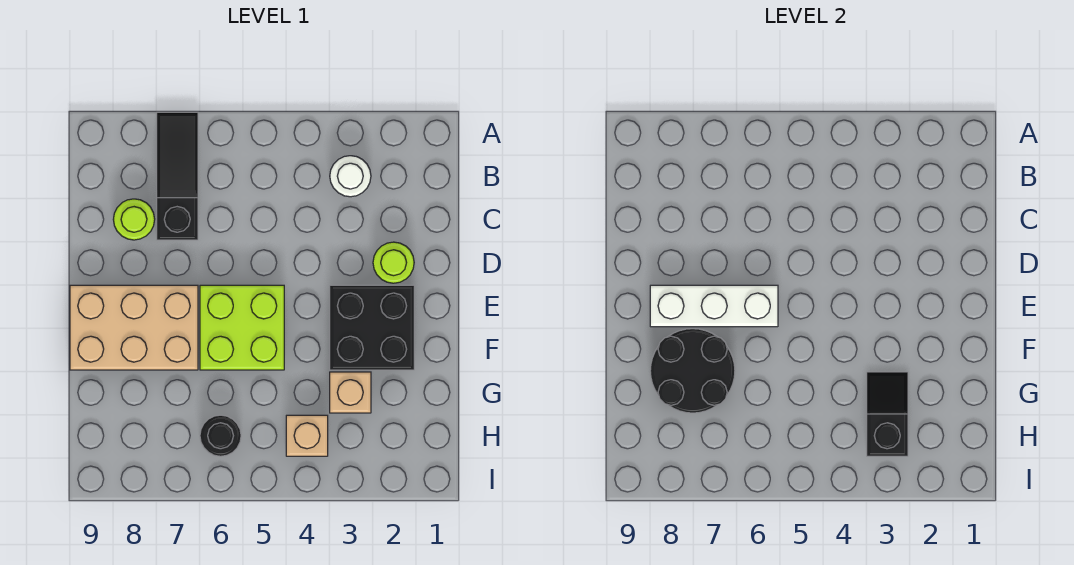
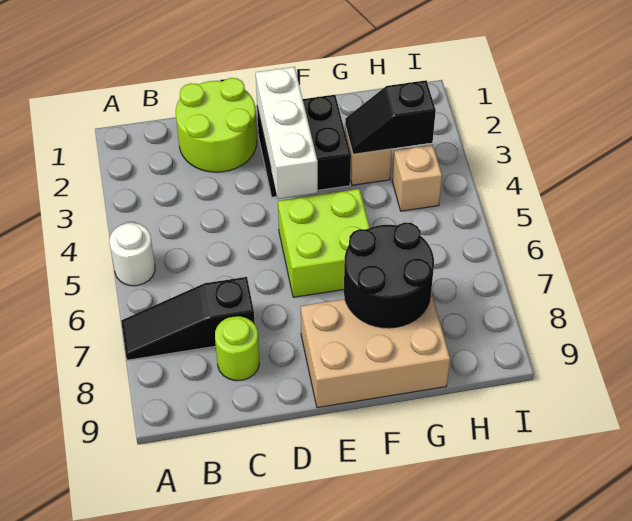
white round brick B3 level 1 -> white round brick A5 level 1
lime round brick D2 level 1 -> lime round brick C1:D2 level 1
white brick E6:E8 level 2 -> white brick E2:E4 level 2
tan brick E7:F9 level 1 -> tan brick E8:G9 level 1
black round brick H6 level 1 -> none

